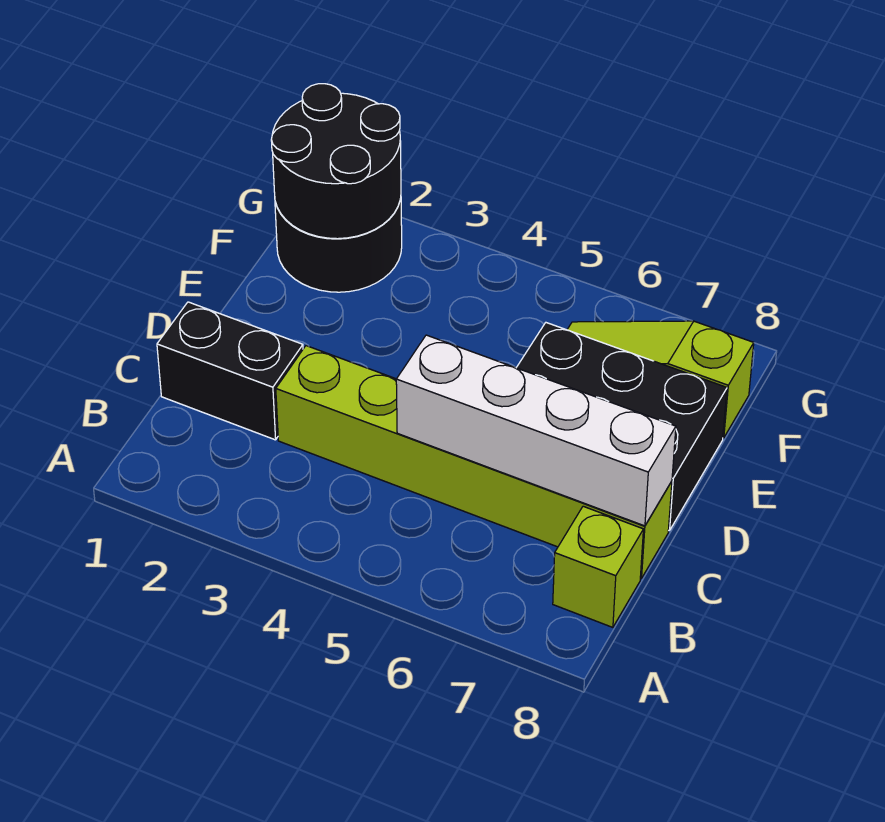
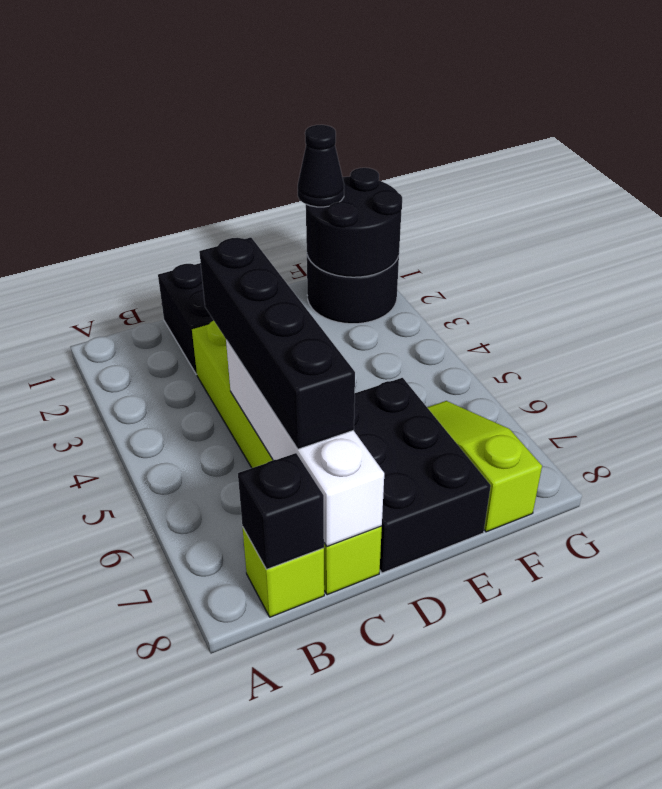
none -> black brick B8 level 2
none -> black brick C4:C7 level 3
none -> black cone F1 level 3

